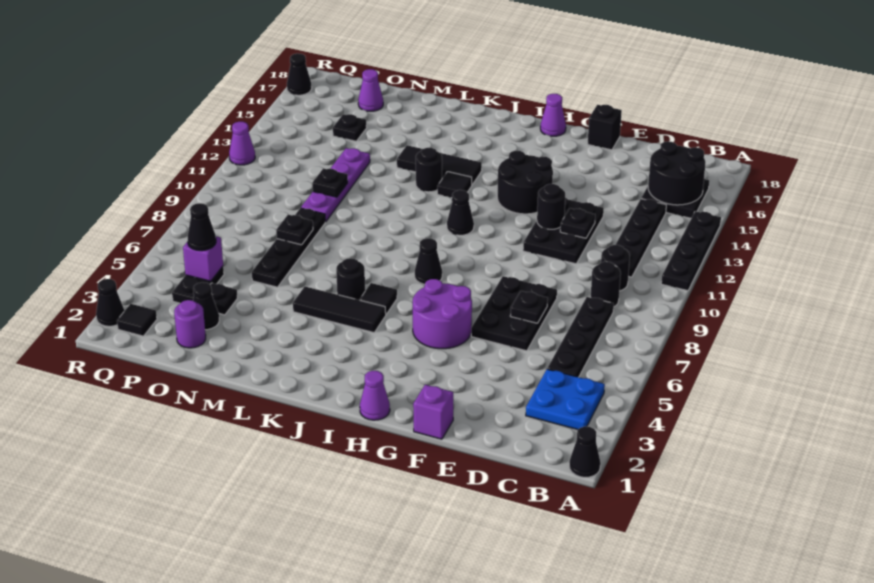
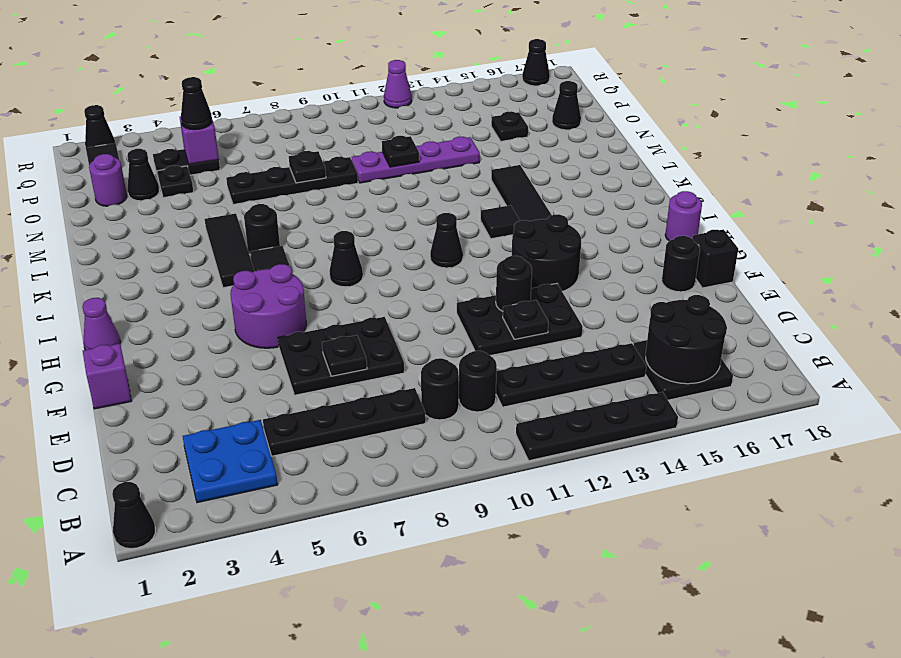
purple cone H18 level 1 -> purple round brick H18 level 1
black round brick K13 level 1 -> black round brick F17 level 1
purple cone O17 level 1 -> black cone O17 level 1

